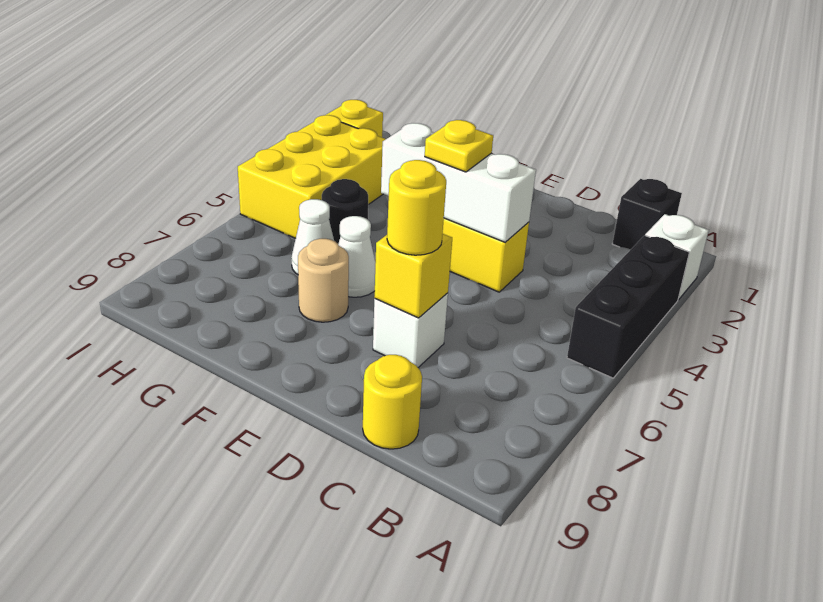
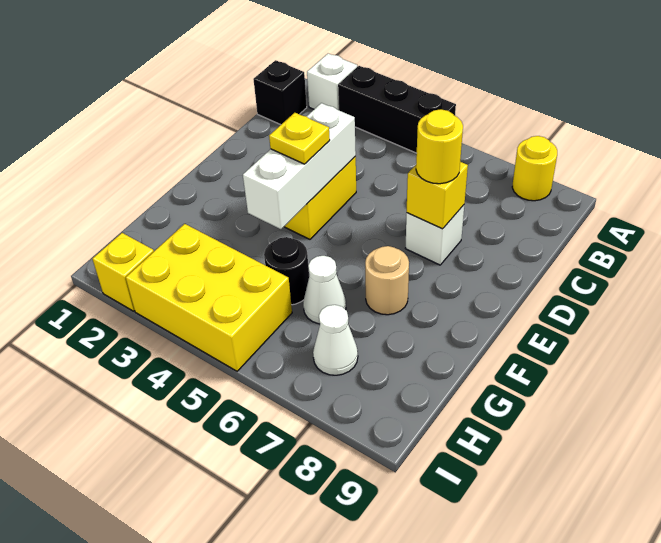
yellow round brick C9 level 1 -> yellow round brick A8 level 1
white cone F6 level 1 -> white cone H7 level 1

